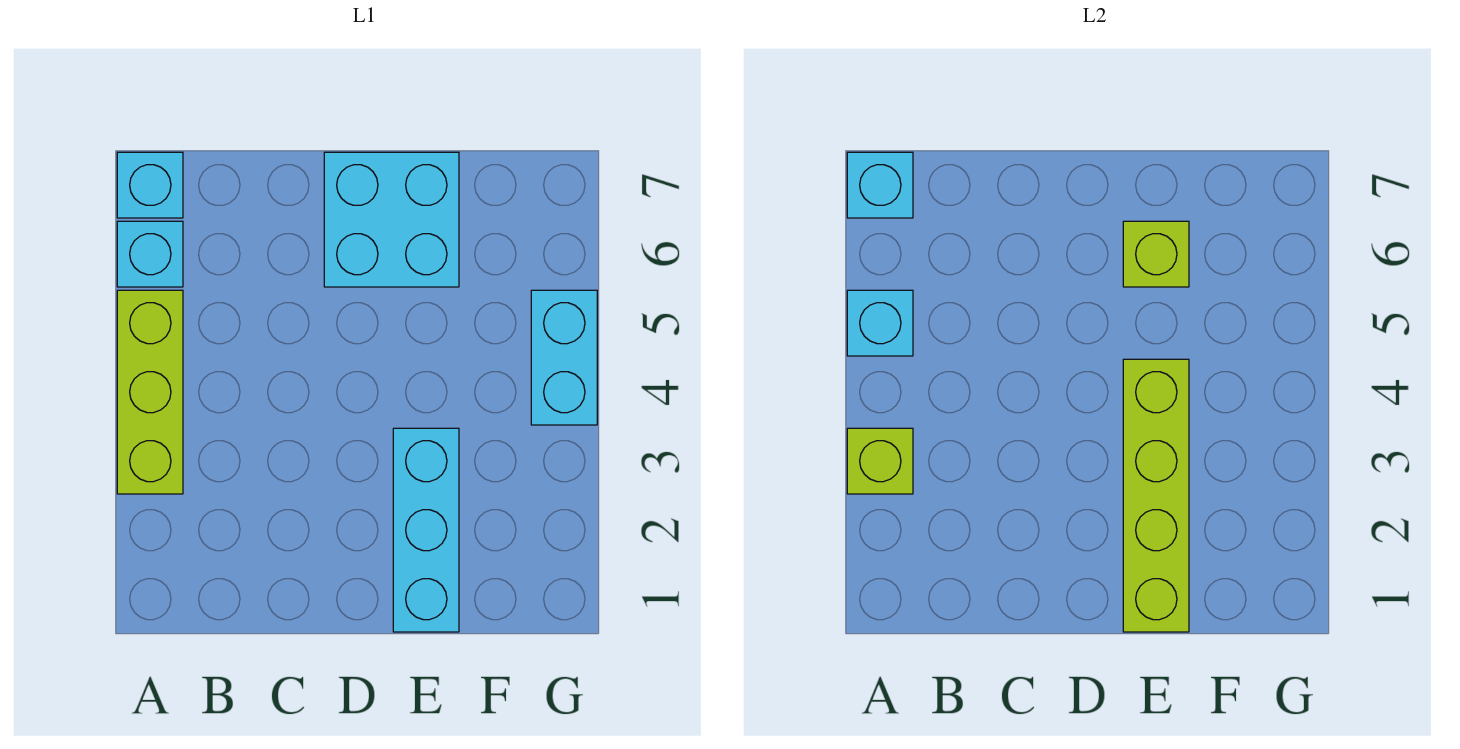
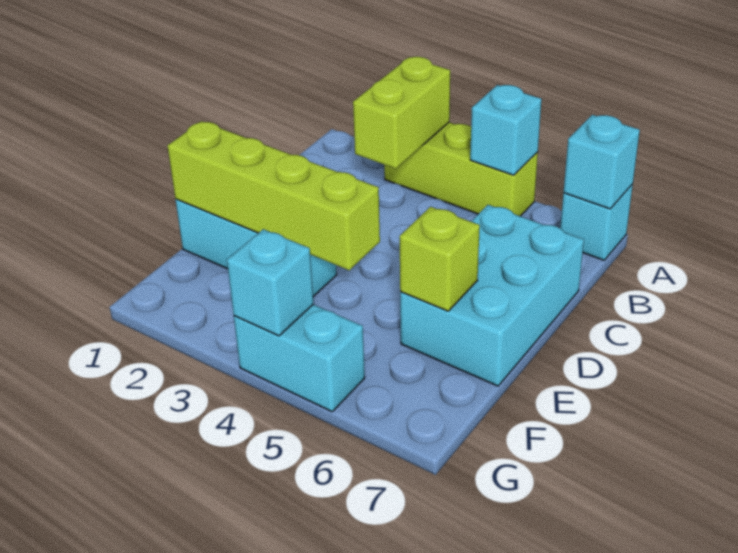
lime brick A3 level 2 -> lime brick A3:B3 level 2
cyan brick A6 level 1 -> cyan brick G4 level 2
cyan brick D6:E7 level 1 -> cyan brick C6:E7 level 1

